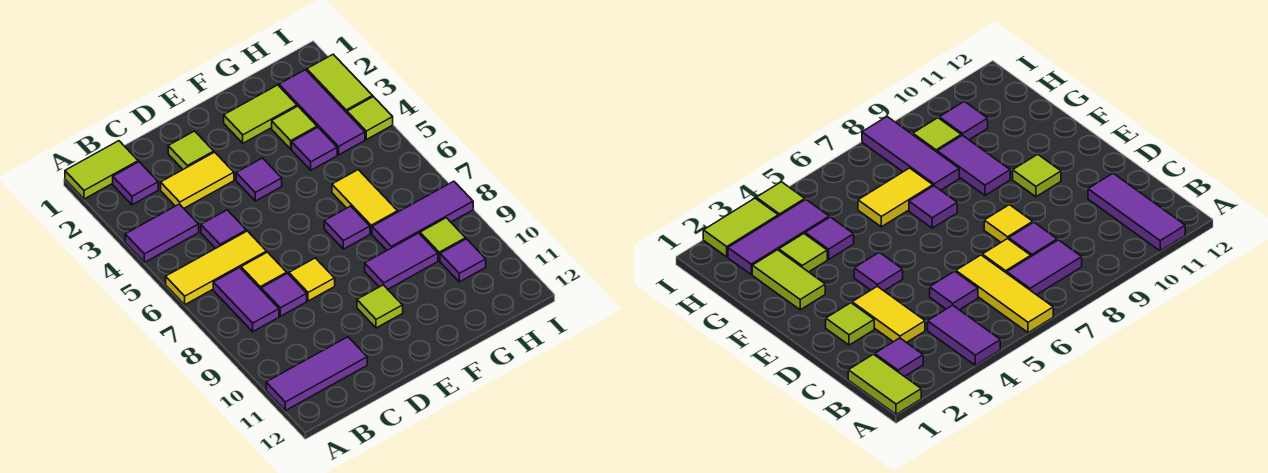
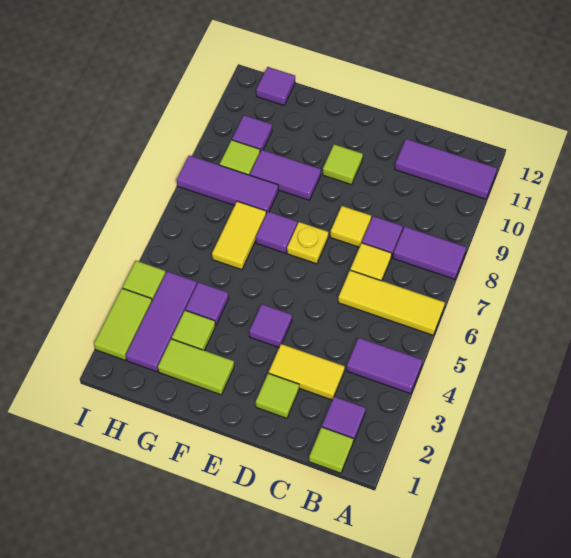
lime tile A1:B1 level 1 -> lime tile B1 level 1
purple tile B7:B8 level 1 -> purple tile A8:B8 level 1
purple tile C5 level 1 -> purple tile H12 level 1
none -> yellow plate E7 level 1

